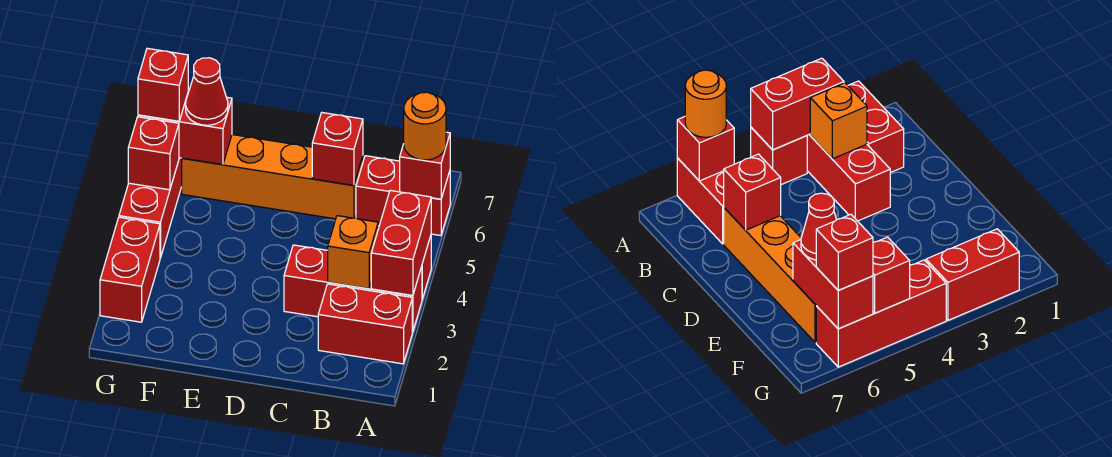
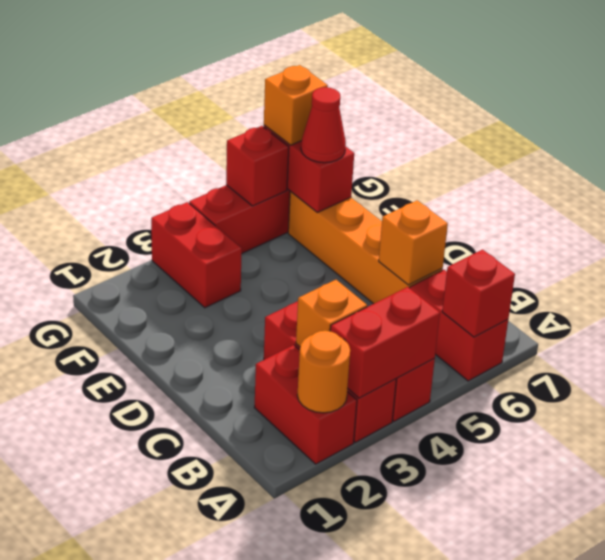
orange round brick A6 level 3 -> orange round brick A2 level 2
red brick C6 level 2 -> orange brick C6 level 2
red brick G2:G3 level 1 -> red brick F3:G3 level 1
red brick G6 level 3 -> orange brick G6 level 3

